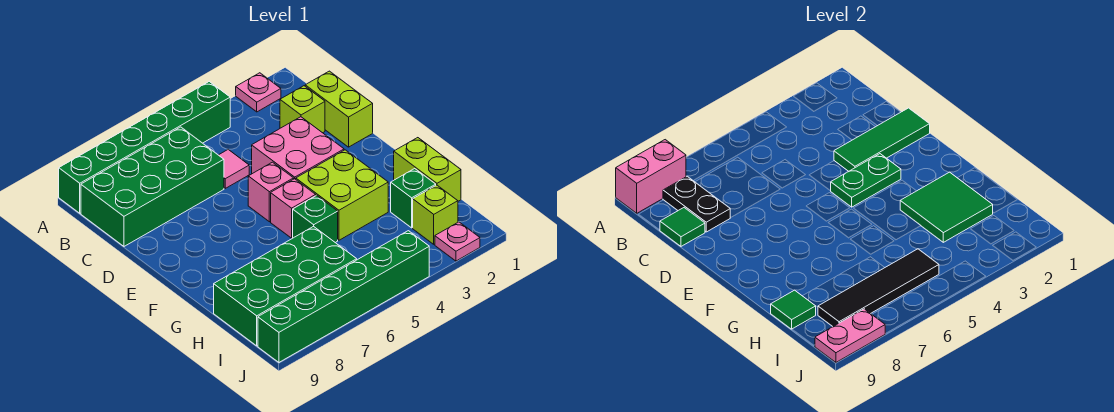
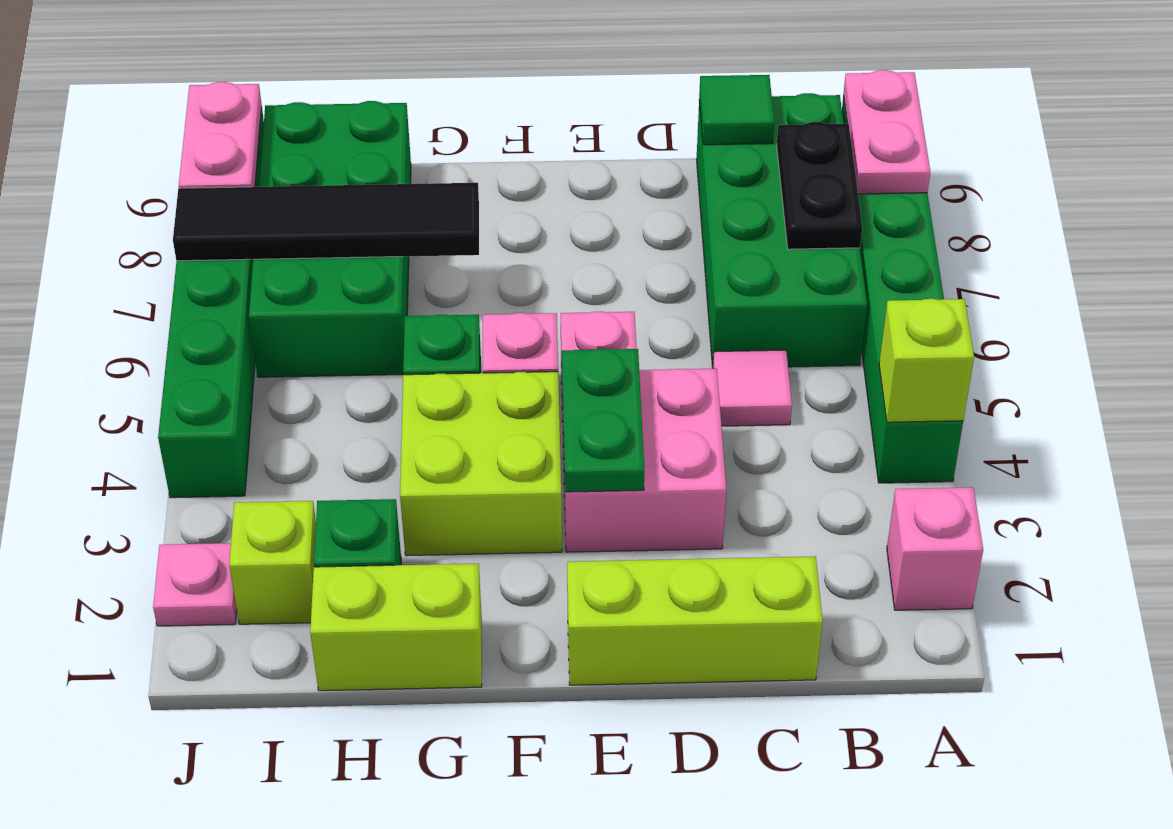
pink plate A2 level 1 -> pink brick A2 level 1
pink brick A8:A9 level 2 -> pink plate A8:A9 level 2
black plate B8:C8 level 2 -> black plate B7:B8 level 2
lime brick C1:D1 level 1 -> lime brick C1:E1 level 1
lime brick C2 level 1 -> lime brick A4 level 2
green tile D1:D3 level 2 -> none
green tile G2:H3 level 2 -> none
green tile H9 level 2 -> none
black tile I5:I8 level 2 -> black tile G7:J7 level 2

